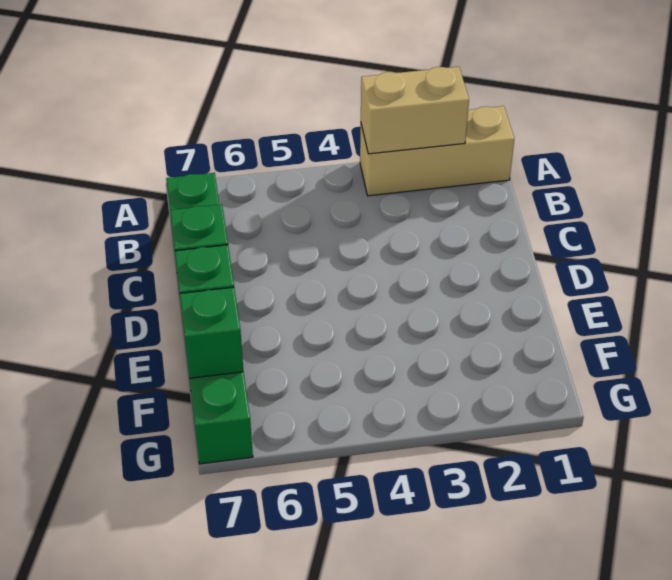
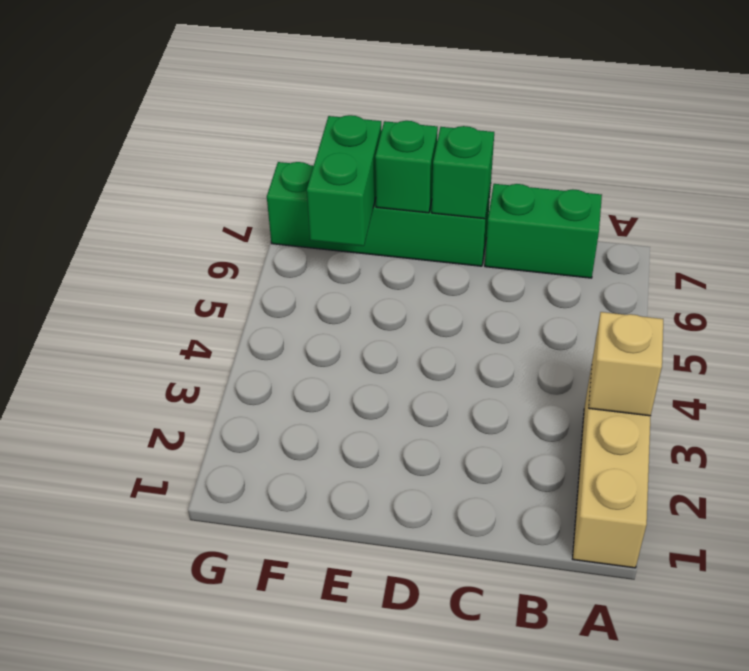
tan brick A2:A3 level 2 -> tan brick A3 level 2
green brick F7 level 2 -> green brick F6:F7 level 2

